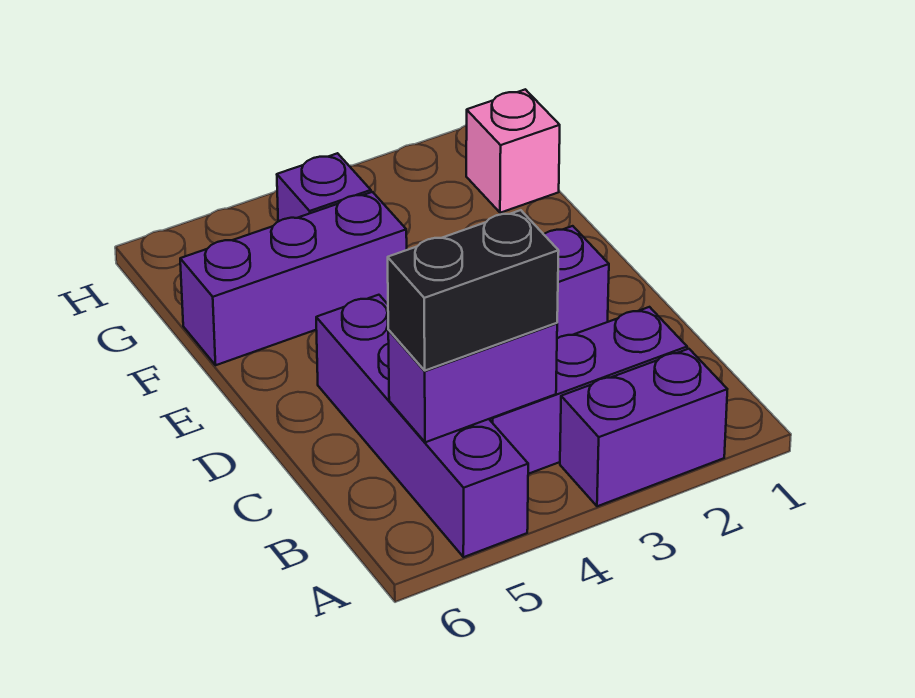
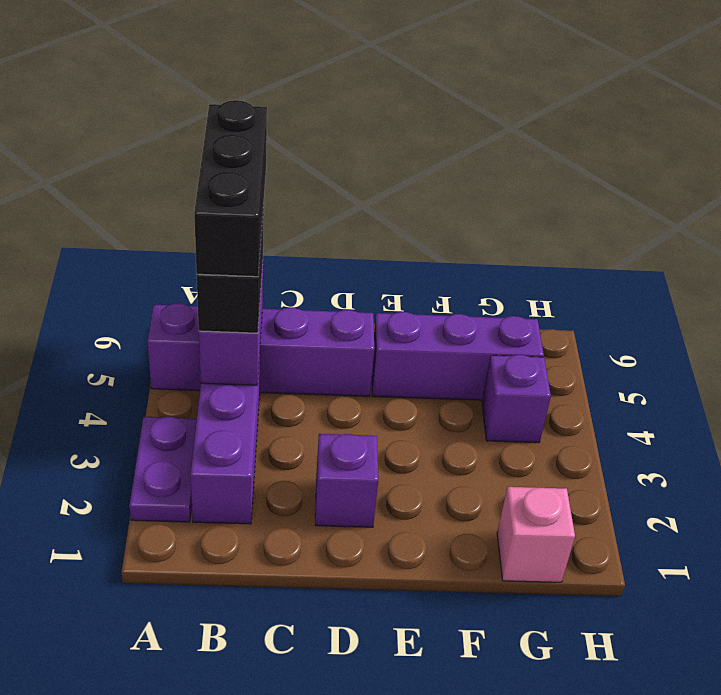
purple brick A2:A3 level 1 -> purple plate A2:A3 level 1
none -> black brick B4:B6 level 4
purple brick F4:F6 level 1 -> purple brick E5:G5 level 1

